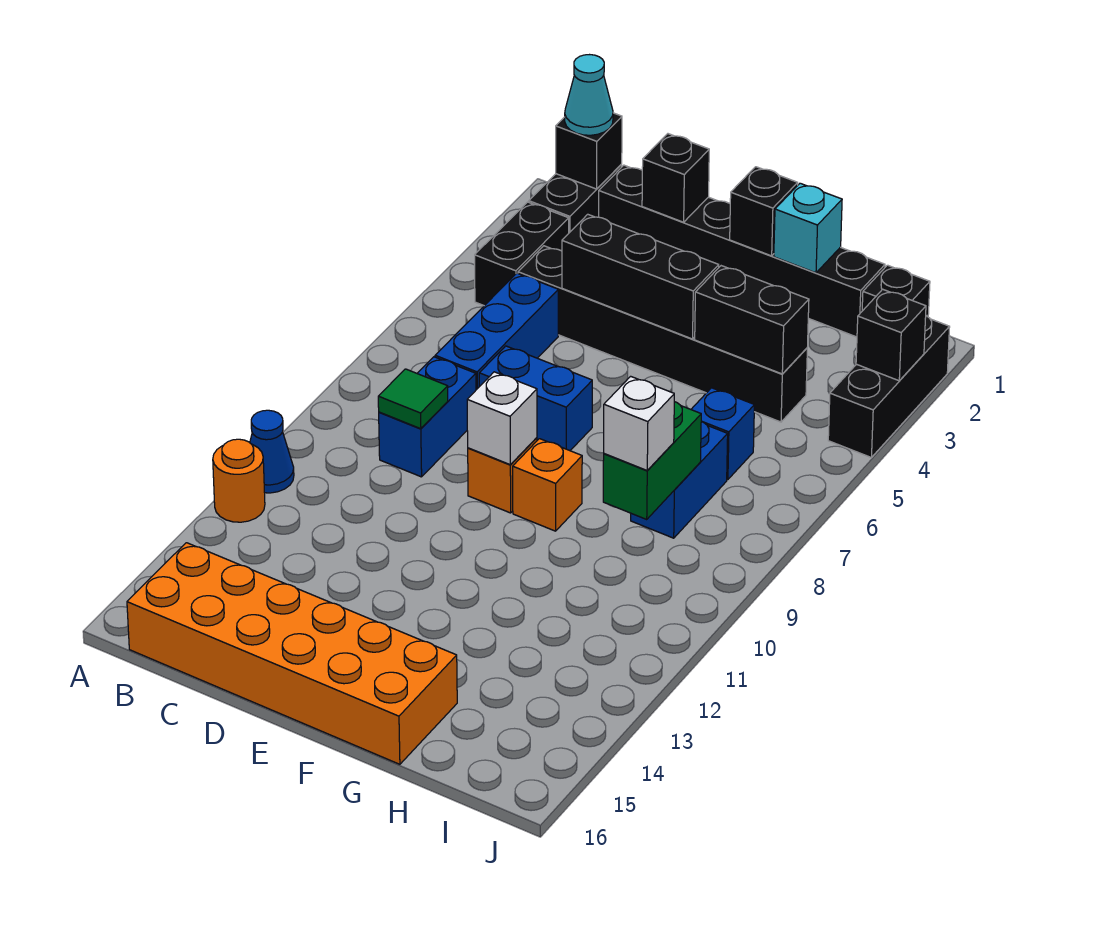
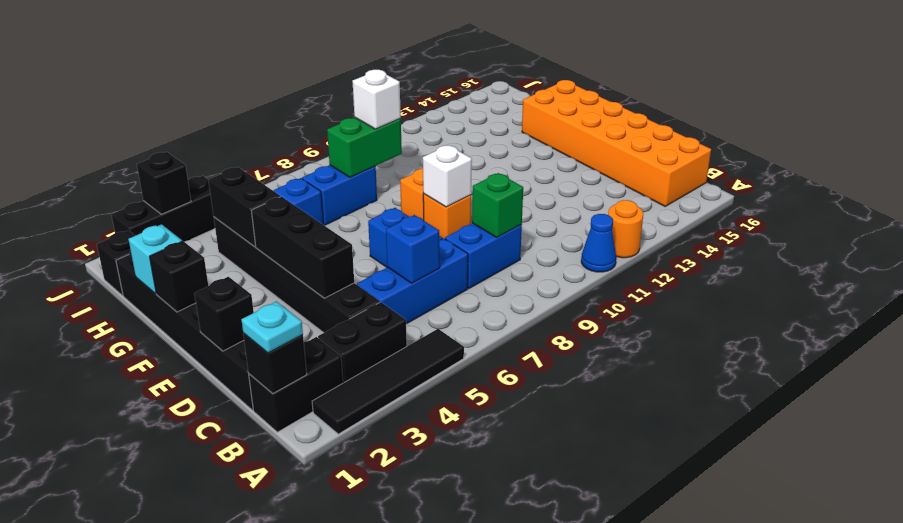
none -> black tile A2:A5 level 1
cyan cone B1 level 3 -> cyan plate B1 level 3
none -> blue brick C6 level 2
green tile C9 level 2 -> green brick C9 level 2

